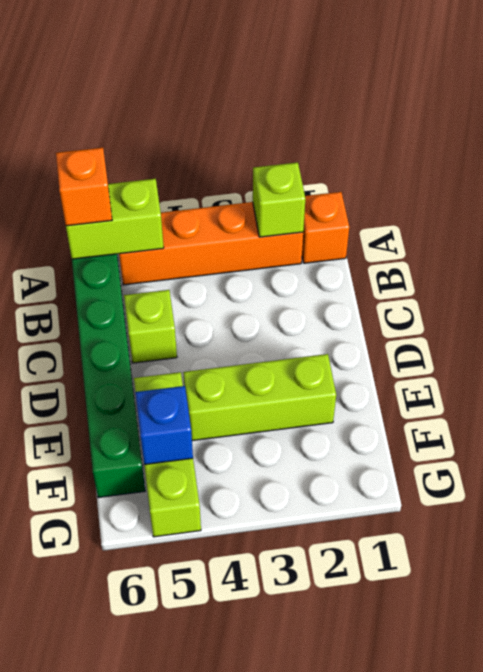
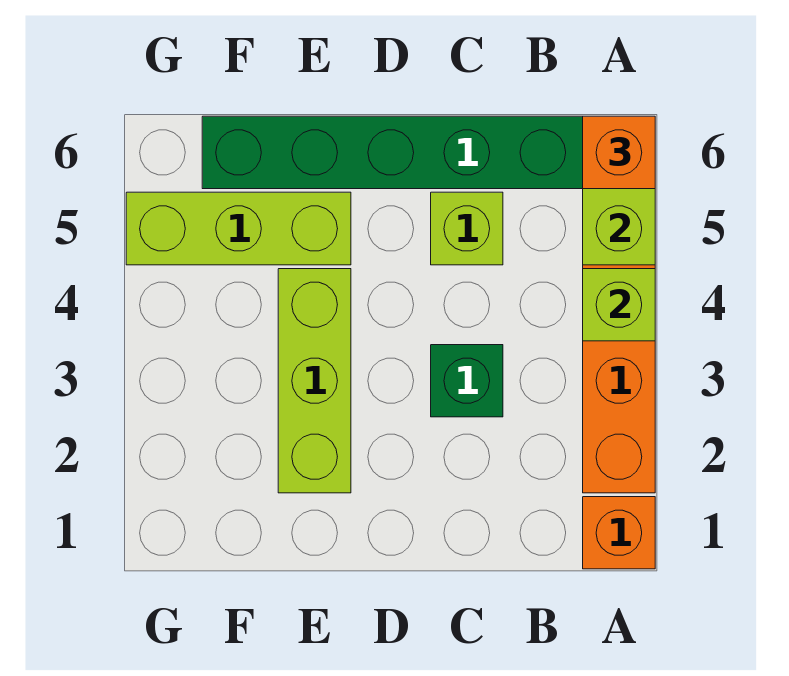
lime brick A2 level 2 -> lime brick A4 level 2
none -> green brick C3 level 1
blue brick F5 level 2 -> none

